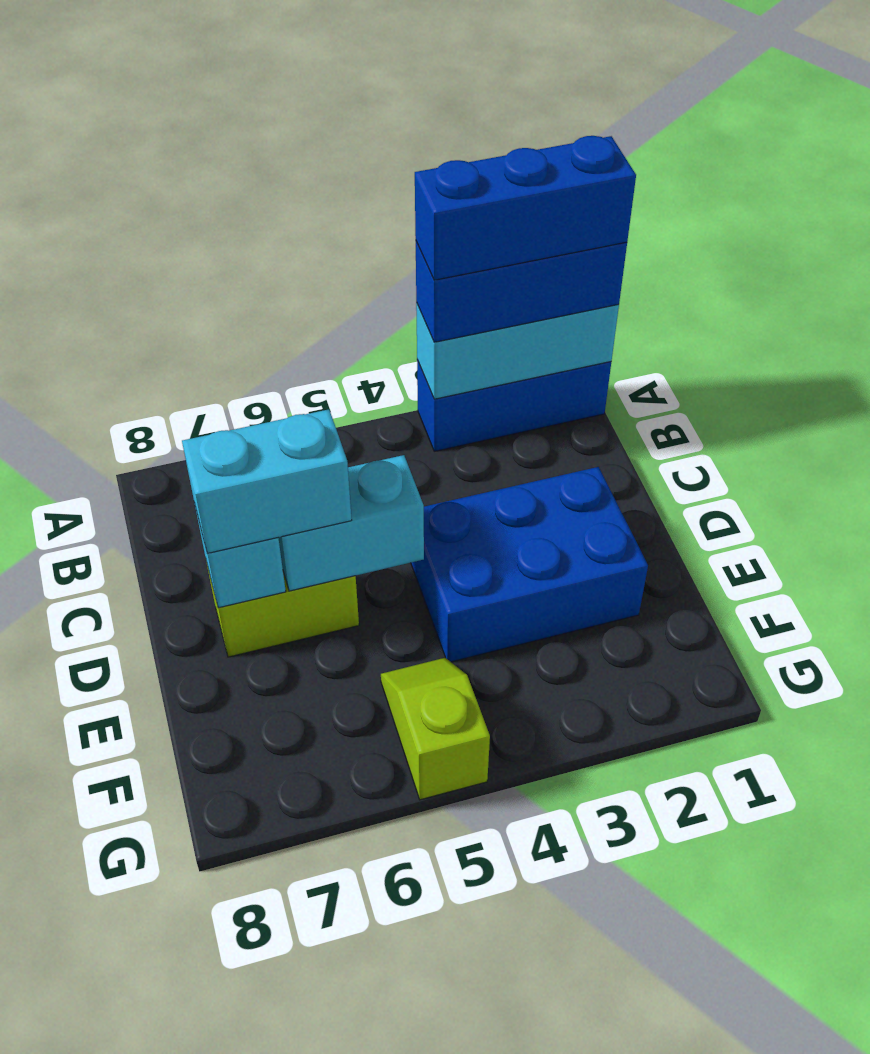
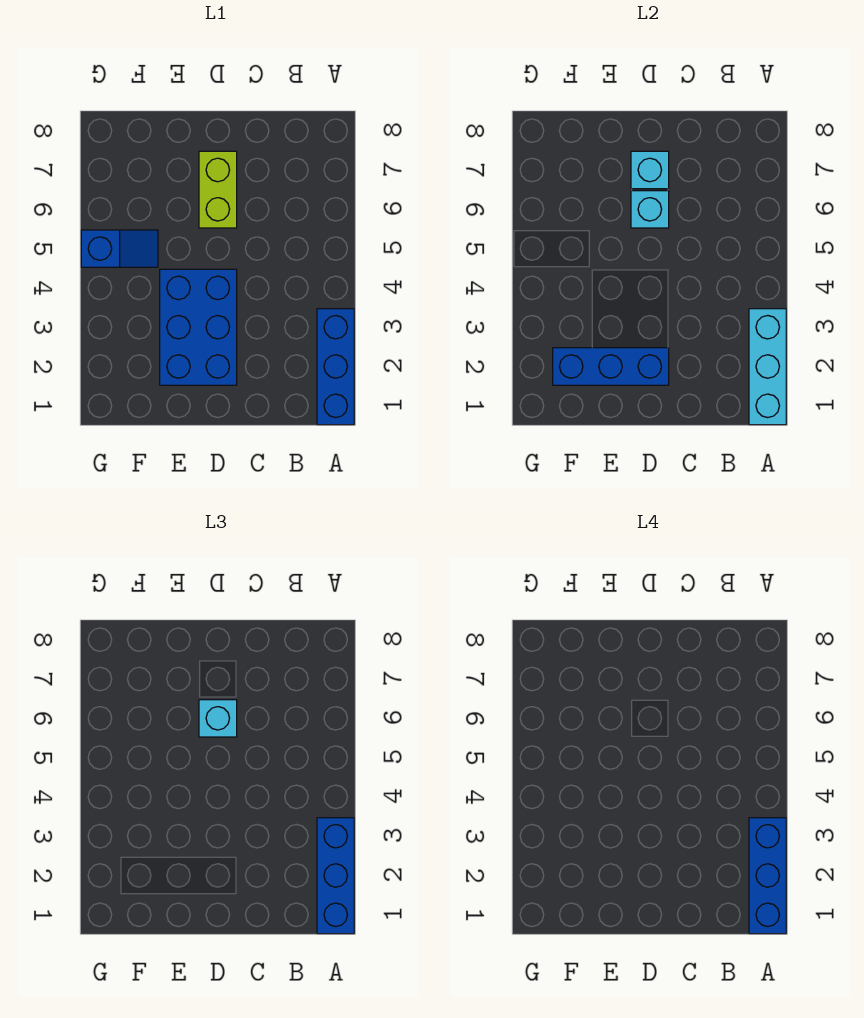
none -> blue brick D2:F2 level 2
cyan brick D5:D6 level 2 -> cyan brick D6 level 2
cyan brick D6:D7 level 3 -> cyan brick D6 level 3
lime slope F5:G5 level 1 top G -> blue slope F5:G5 level 1 top G

